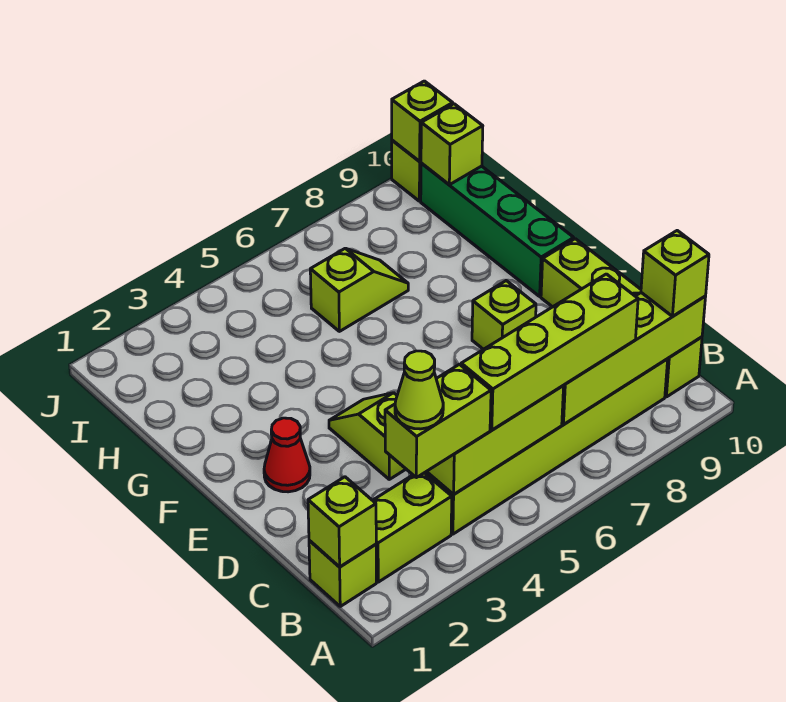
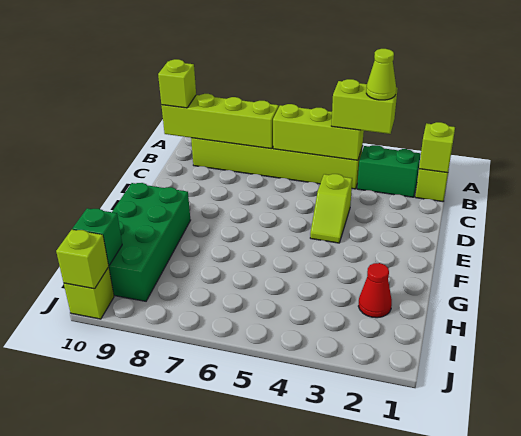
lime brick B2:B3 level 1 -> green brick B2:B3 level 1
lime brick B5:B8 level 3 -> none
lime brick B10:E10 level 1 -> none
red cone E2 level 1 -> red cone H2 level 1
lime brick E8 level 1 -> none
green brick F10:I10 level 1 -> green brick F9:I10 level 1
lime slope H6:H7 level 1 top 6 -> none
lime brick I10 level 2 -> green brick I10 level 2

